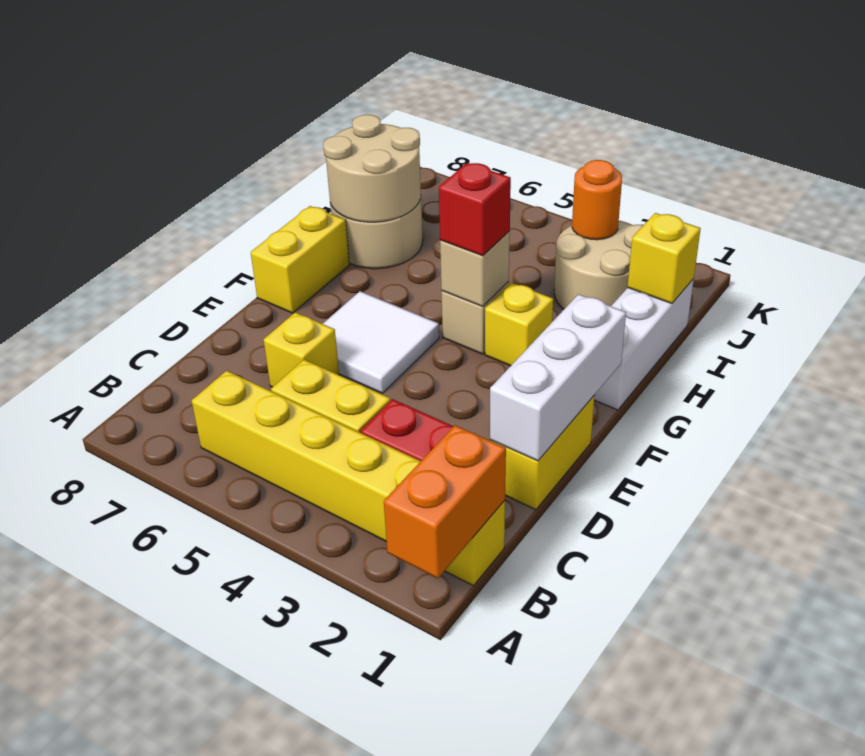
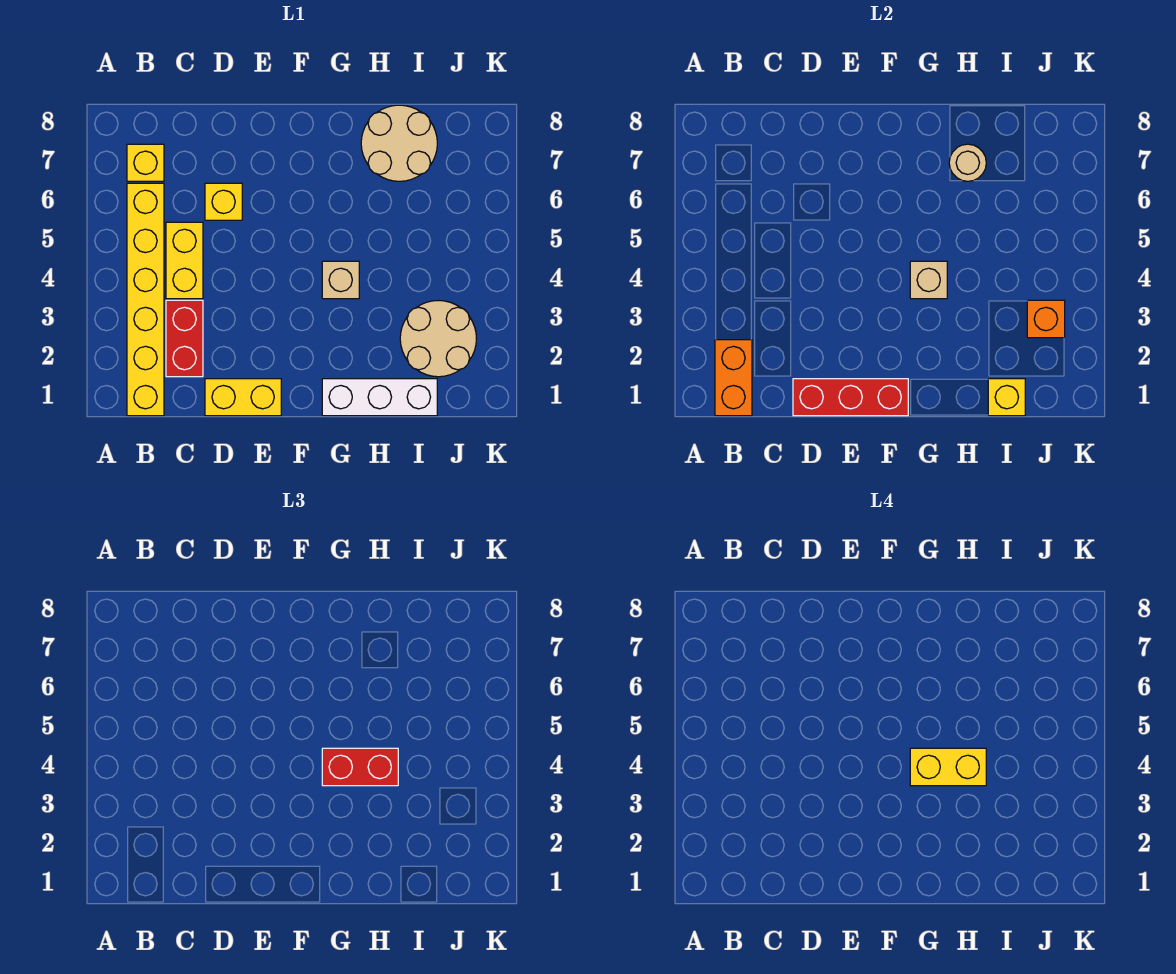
orange brick A1:B1 level 2 -> orange brick B1:B2 level 2
white brick D1:F1 level 2 -> red brick D1:F1 level 2
white tile E5:F6 level 1 -> none
yellow brick F8:G8 level 1 -> yellow brick G4:H4 level 4
yellow brick G3 level 1 -> yellow brick B7 level 1
red brick G4 level 3 -> red brick G4:H4 level 3
tan round brick H7:I8 level 2 -> tan round brick H7 level 2
orange round brick J3 level 2 -> orange brick J3 level 2

